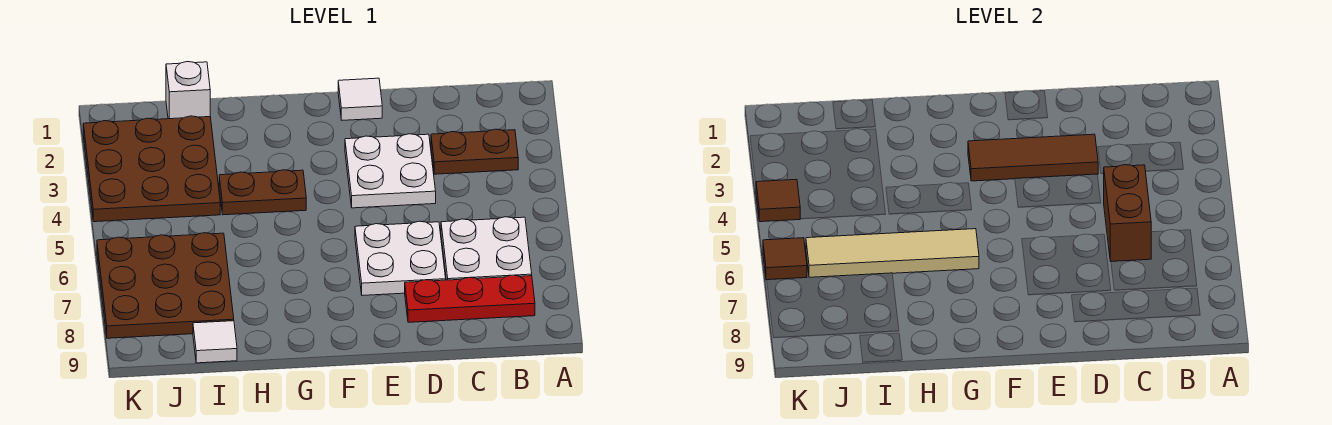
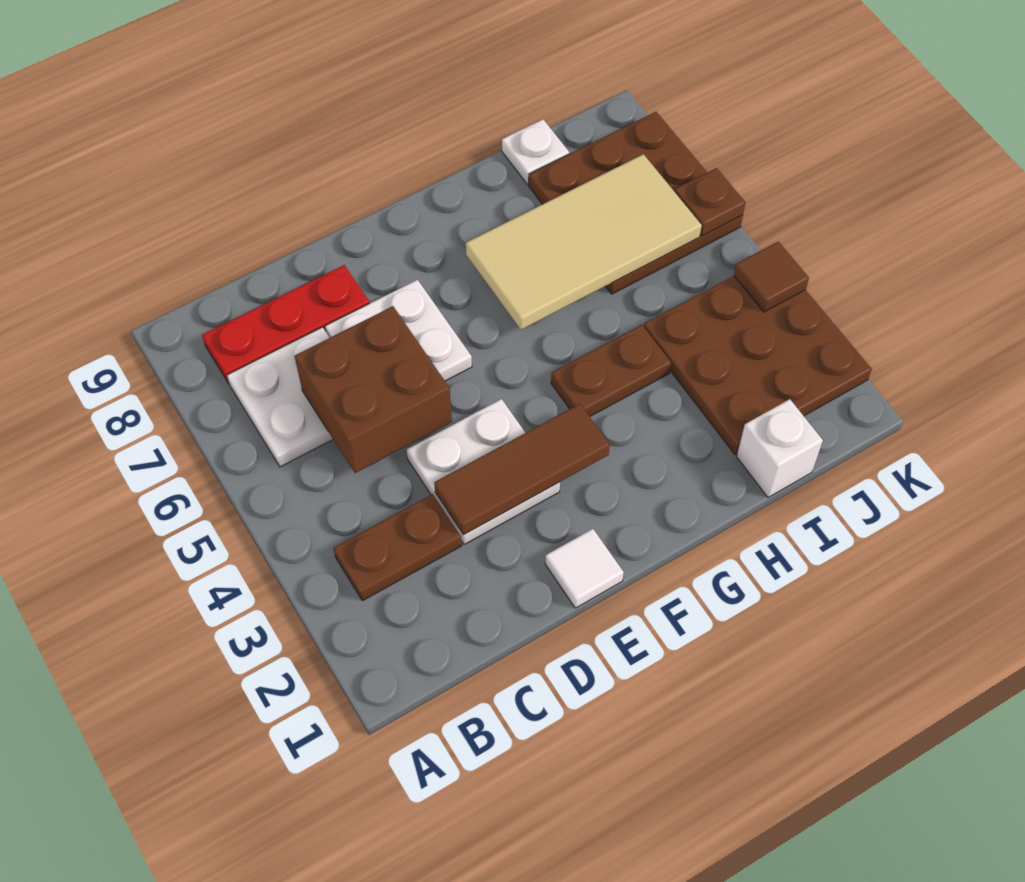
brown brick C5:C6 level 2 -> brown brick C5:D6 level 2
tan tile G6:J6 level 2 -> tan tile G6:J7 level 2
white tile I9 level 1 -> white plate I9 level 1
brown tile K6 level 2 -> brown plate K6 level 2

